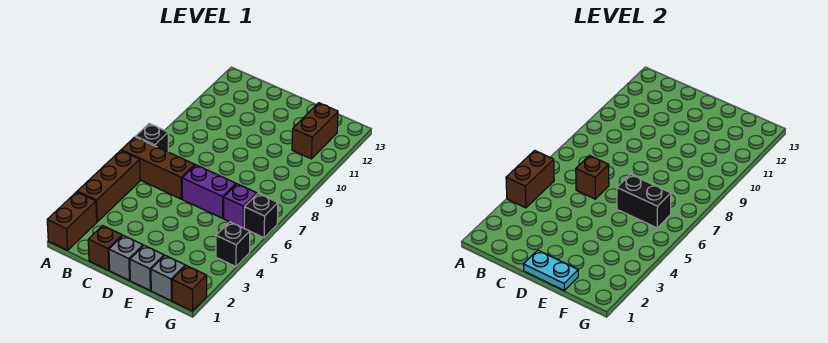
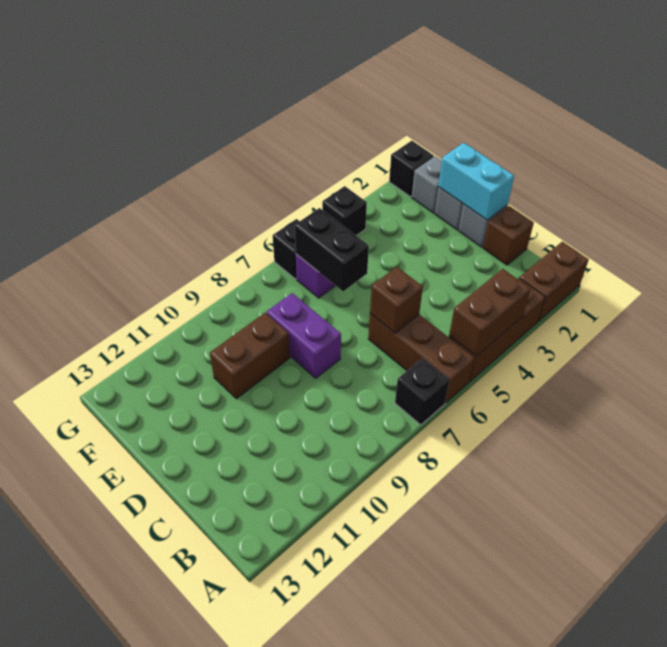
cyan plate D1:E1 level 2 -> cyan brick D1:E1 level 2
purple brick D6:E6 level 1 -> purple brick D8:E8 level 1
brown brick F11:F12 level 1 -> brown brick E9:E10 level 1
brown brick G1 level 1 -> black brick G1 level 1

